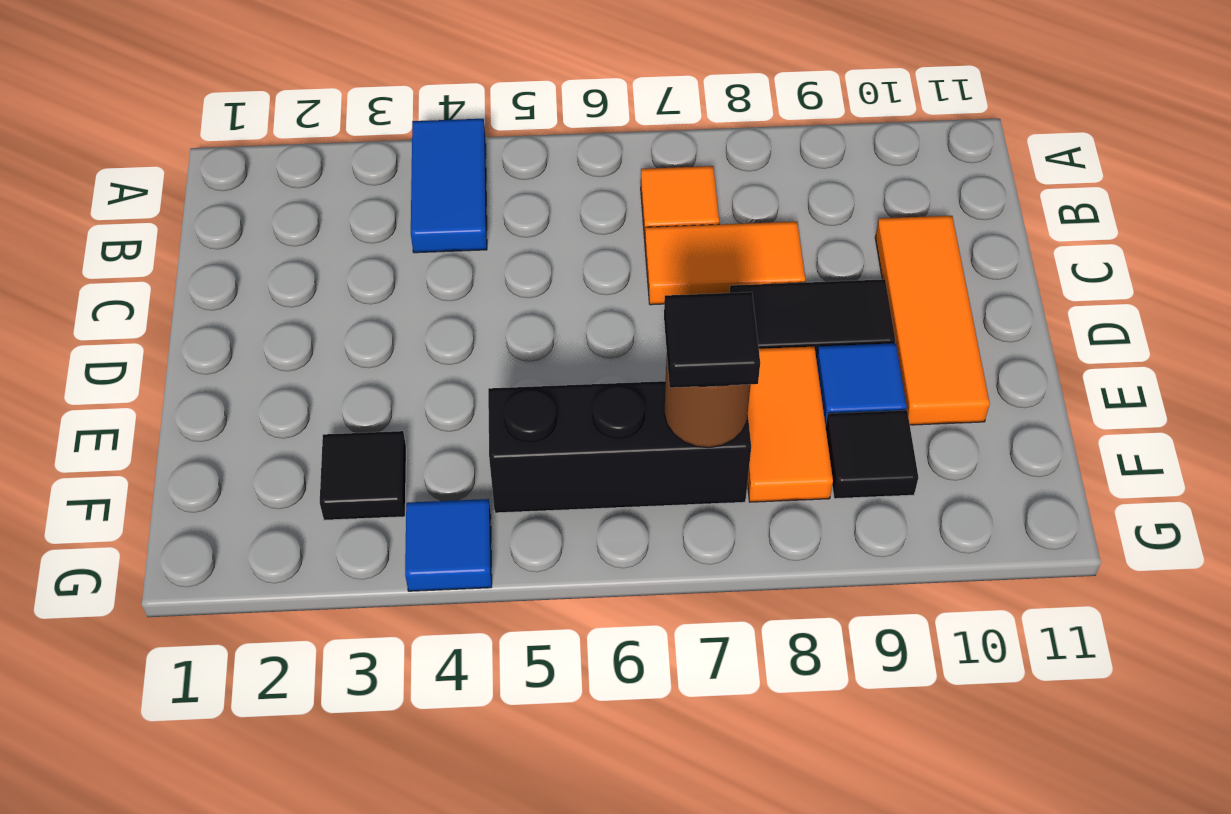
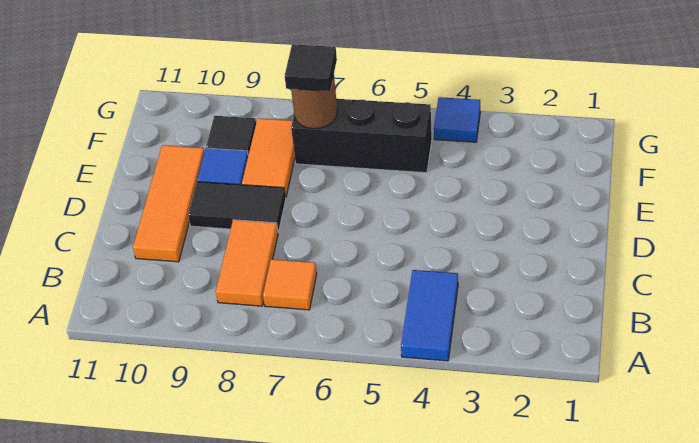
orange tile C7:C8 level 1 -> orange tile B8:C8 level 1
black tile F3 level 1 -> none

